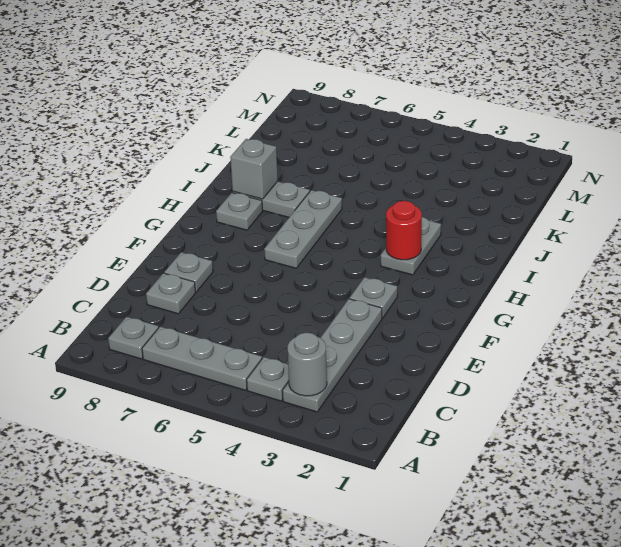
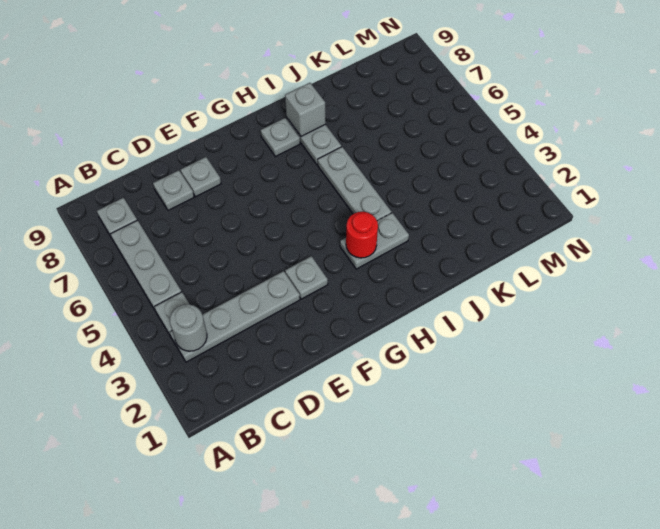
grey plate G6:I6 level 1 -> grey plate I4:I6 level 1

